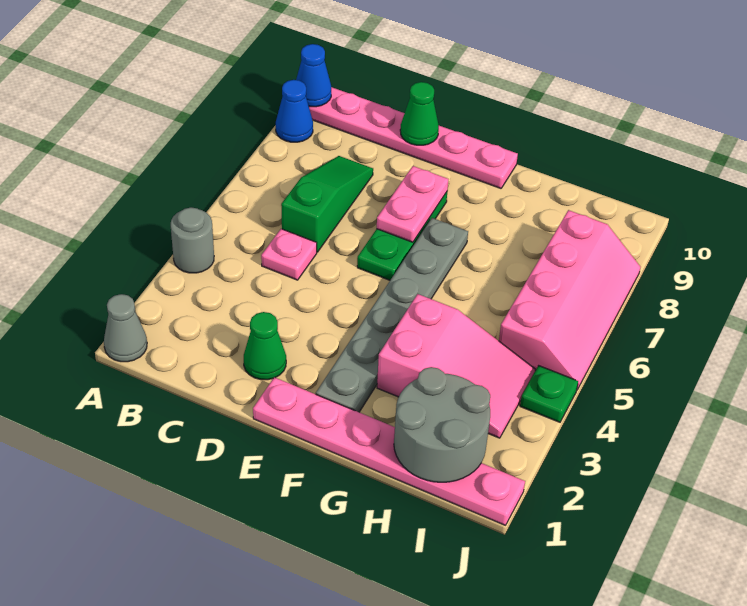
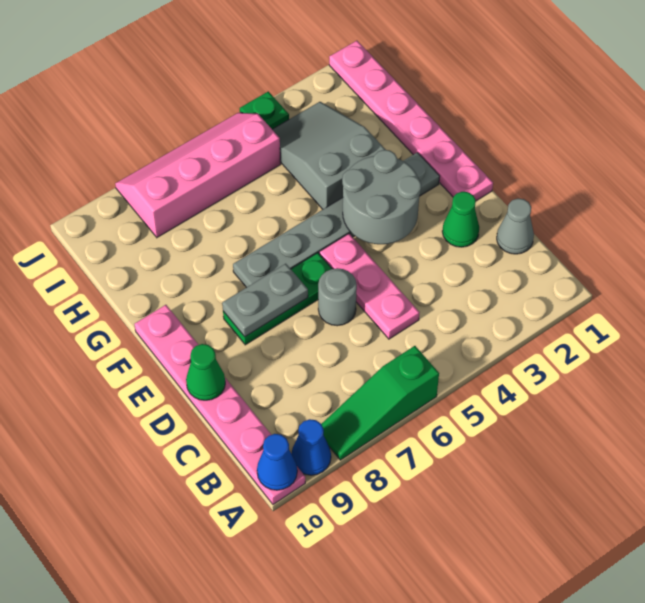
grey cone A1 level 1 -> grey cone C1 level 1
grey round brick A4 level 1 -> grey round brick D6 level 1
pink plate C5 level 1 -> pink plate C5:E5 level 1
green slope C6:C8 level 1 top 6 -> green slope A6:A8 level 1 top 6
pink plate E7:E8 level 2 -> grey plate E7:E8 level 2
pink slope G3:I4 level 1 top G -> grey slope G3:I4 level 1 top G
grey round brick H1:I2 level 2 -> grey round brick E3:F4 level 2

